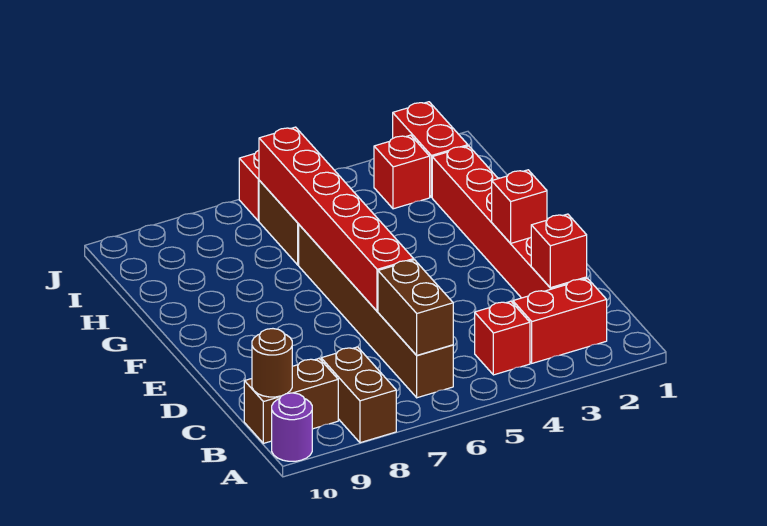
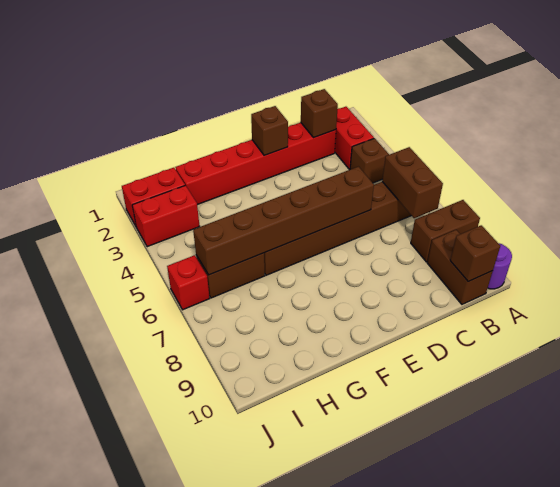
red brick B4 level 1 -> brown brick B4 level 1
brown brick B6:C6 level 2 -> brown brick B6:B7 level 2
brown round brick B10 level 2 -> brown brick B10 level 2
red brick C2 level 2 -> brown brick C2 level 2
red brick D6:I6 level 2 -> brown brick D6:I6 level 2
red brick E2 level 2 -> brown brick E2 level 2
red brick I3 level 1 -> red brick I3:J3 level 1

